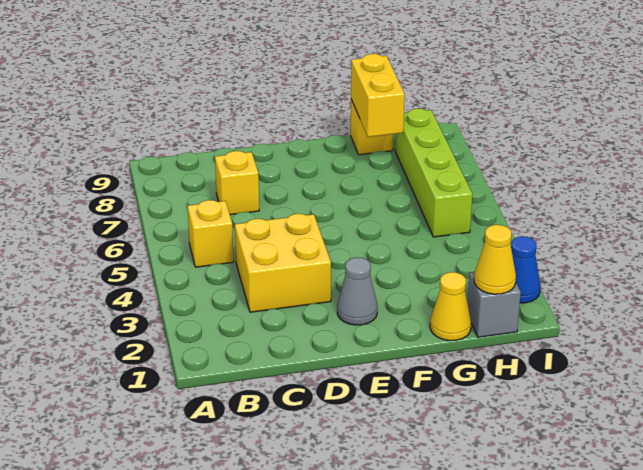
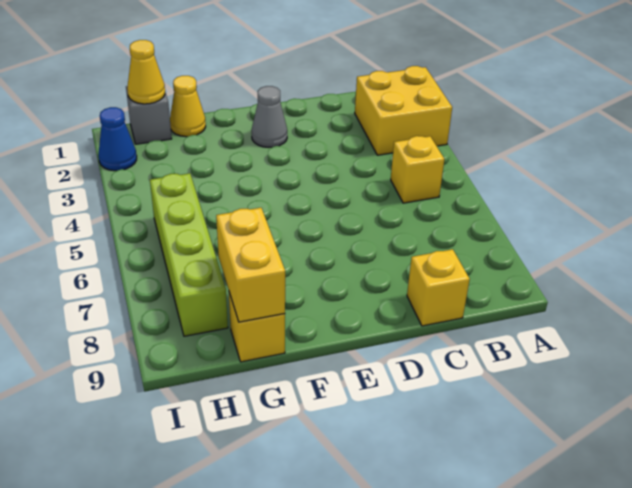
yellow brick C3:D4 level 1 -> yellow brick A2:B3 level 1
yellow brick C7 level 1 -> yellow brick C9 level 1

